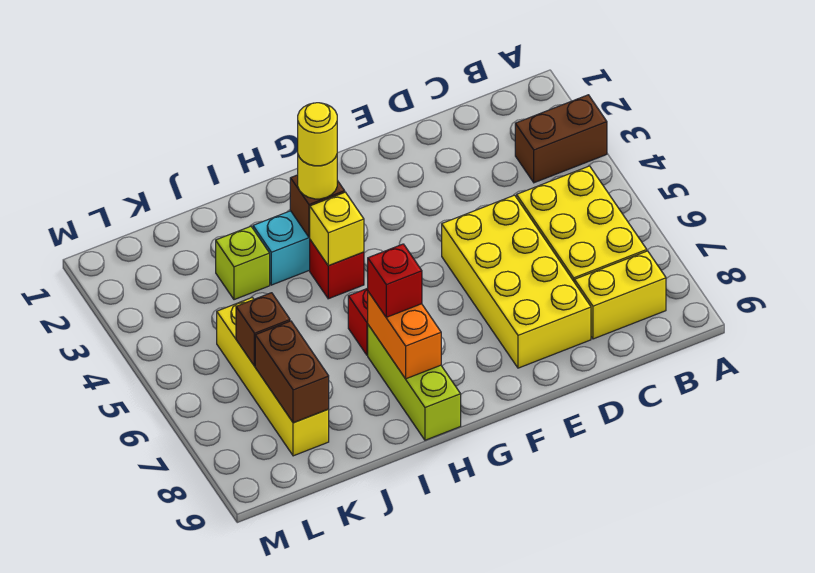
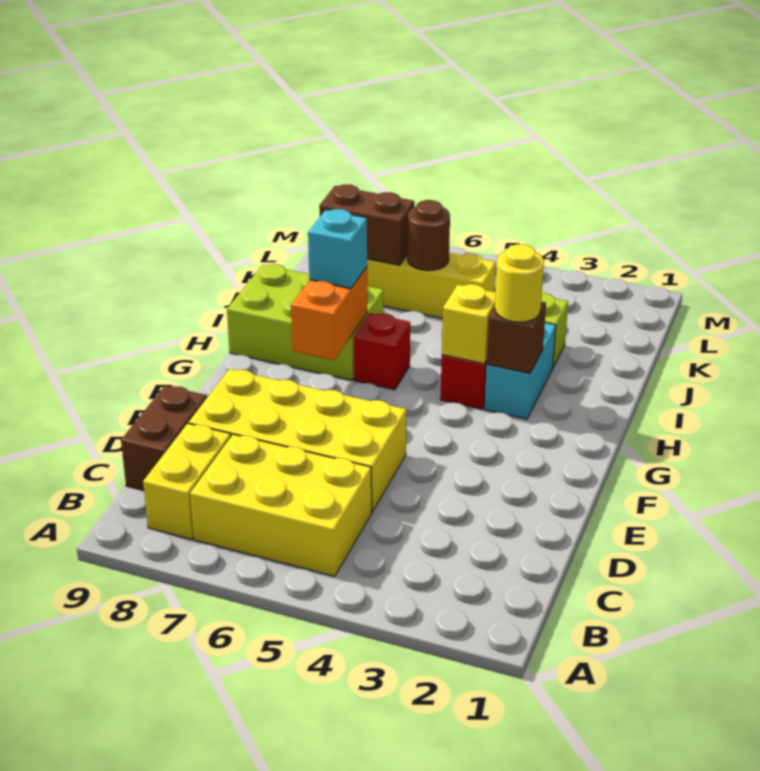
brown brick A3:B3 level 1 -> brown brick C9:D9 level 1
yellow round brick H3 level 4 -> none
lime brick H7:H9 level 1 -> lime brick H7:I9 level 1
orange brick H7:H8 level 2 -> orange brick G7:H7 level 2
red brick H7 level 3 -> cyan brick H7 level 3
brown brick K6 level 2 -> brown round brick K6 level 2

